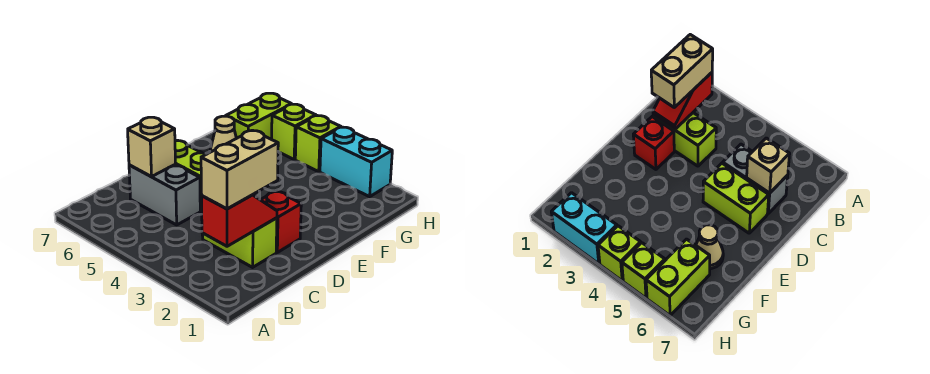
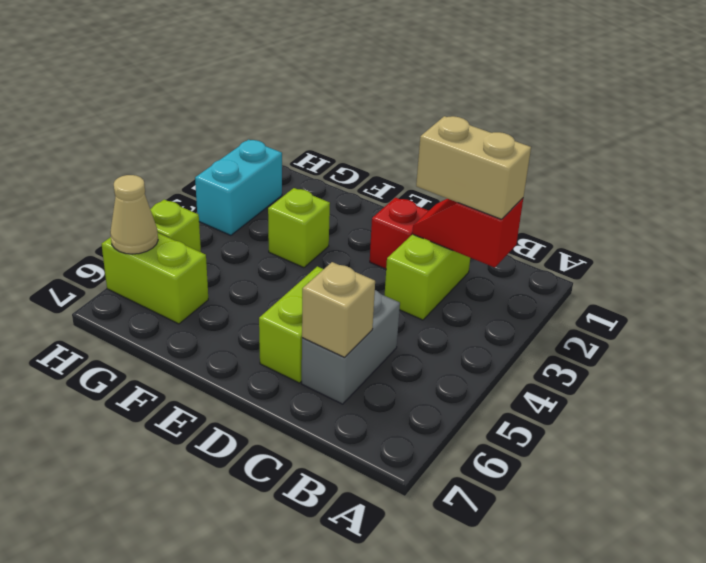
tan cone F6 level 1 -> tan cone H6 level 2
lime brick H4 level 1 -> lime brick F3 level 1

